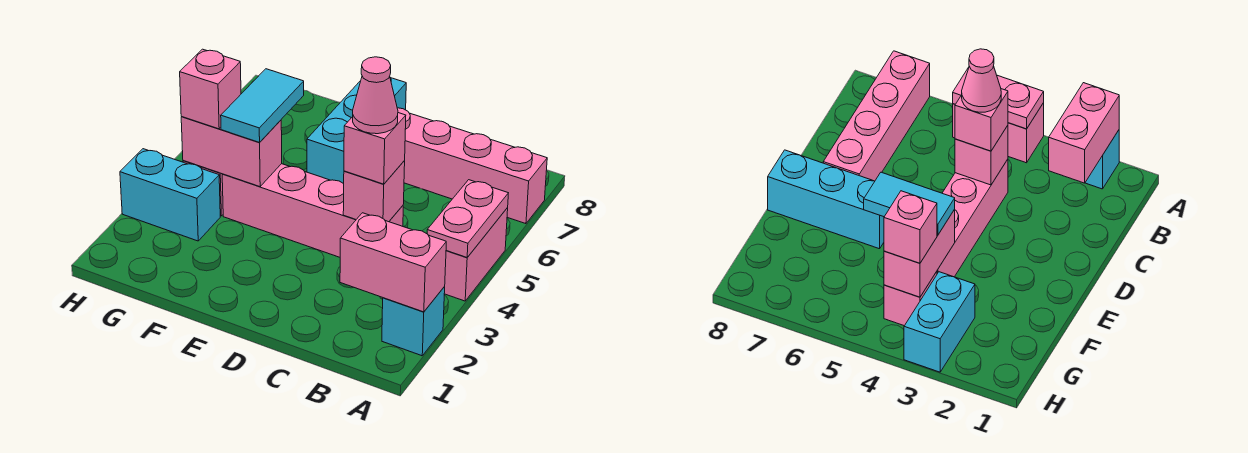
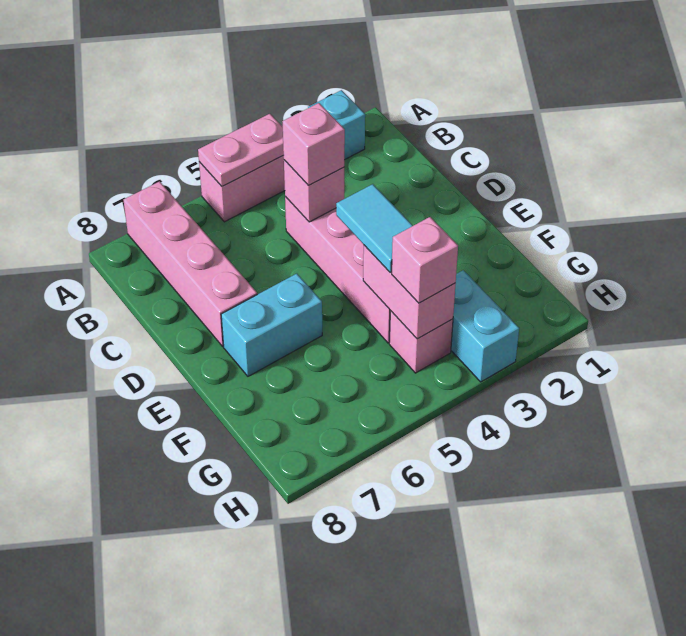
pink brick A2:B2 level 2 -> none
pink cone C4 level 4 -> none
cyan brick E6:E8 level 1 -> cyan brick E6:E7 level 1
cyan tile F4:F5 level 3 -> cyan tile E4:F4 level 3

